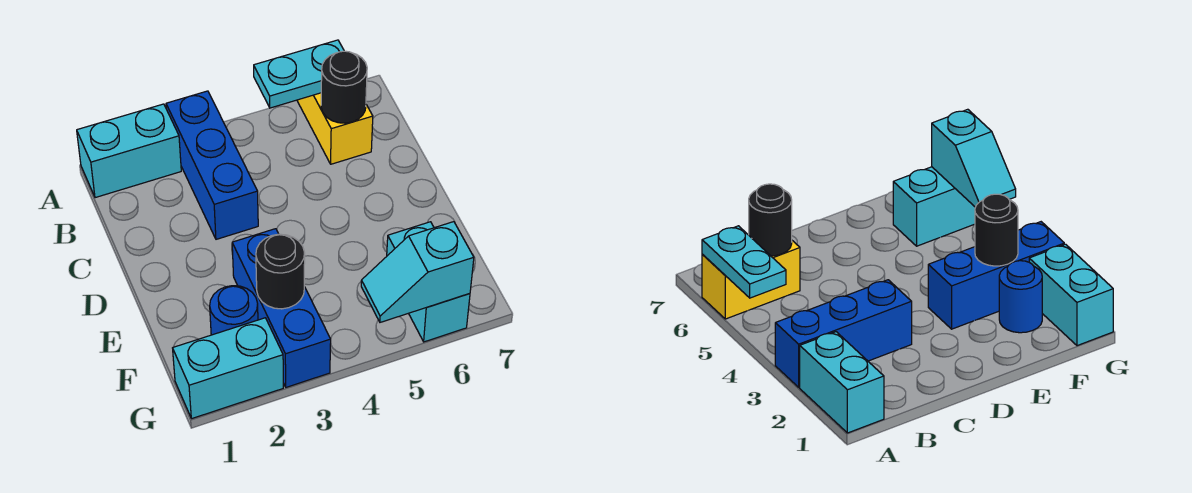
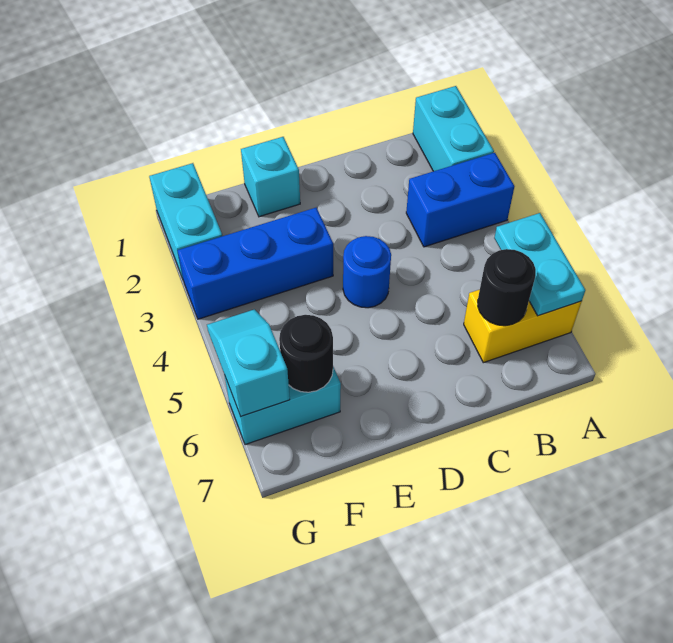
blue brick A3:C3 level 1 -> blue brick A3:B3 level 1
none -> cyan brick E1 level 1
blue round brick F2 level 1 -> blue round brick D4 level 1
black round brick F3 level 2 -> black round brick F6 level 2

